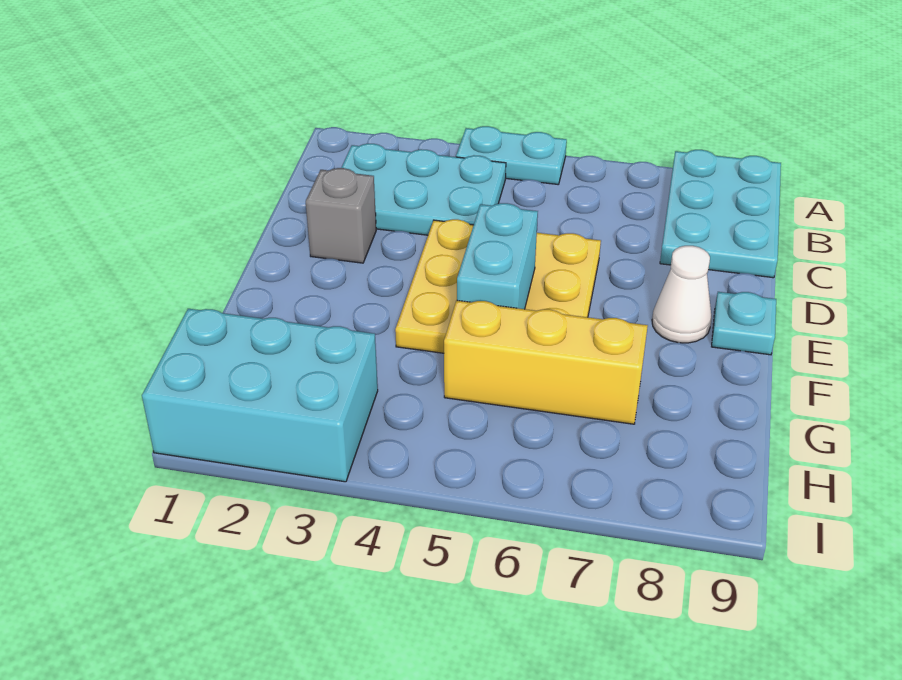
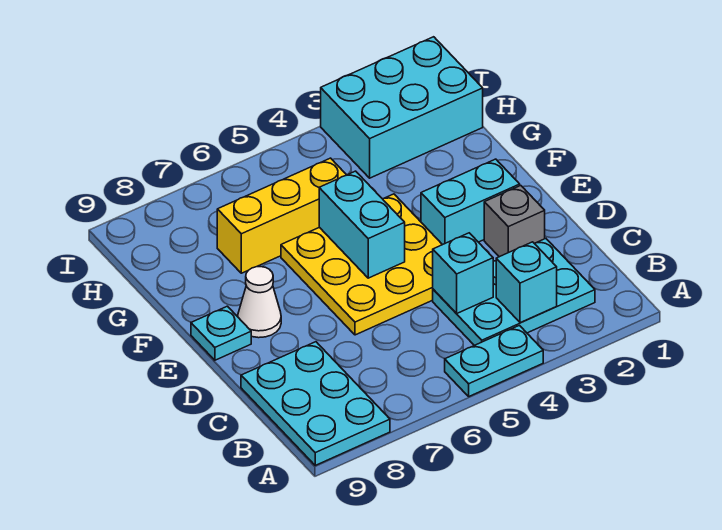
none -> cyan brick B3 level 2
none -> cyan brick C4 level 2
none -> cyan brick E2:E3 level 1

